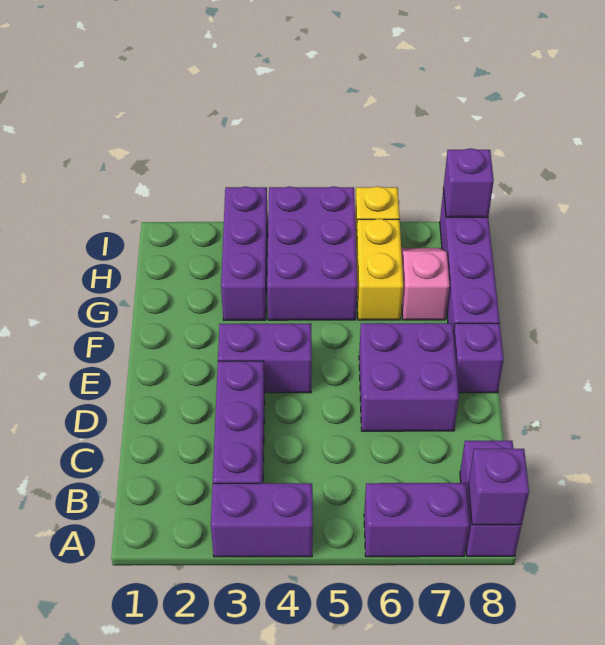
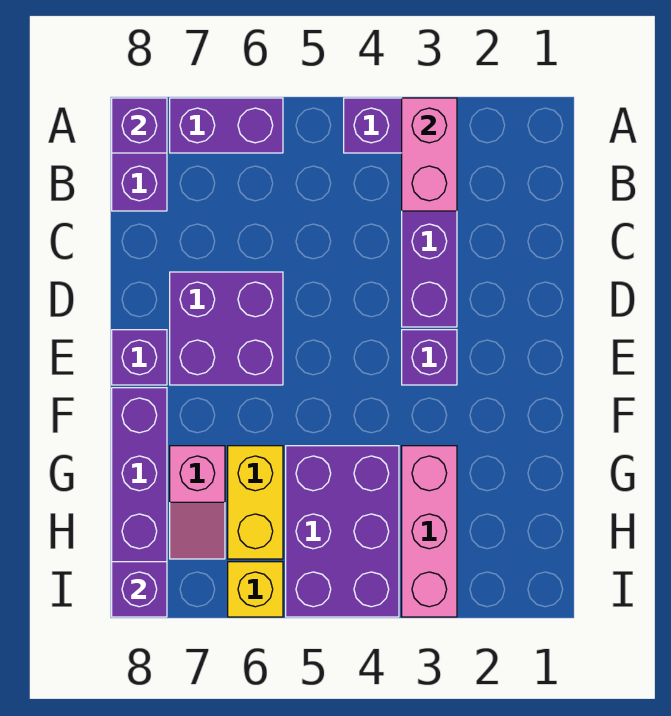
none -> pink brick A3:B3 level 2
purple brick E3:E4 level 1 -> purple brick E3 level 1
purple brick G3:I3 level 1 -> pink brick G3:I3 level 1

